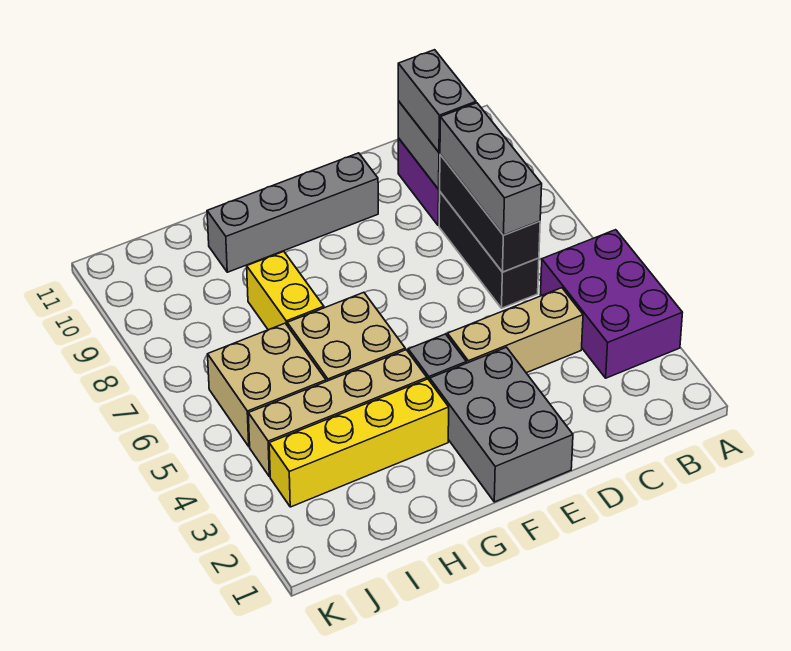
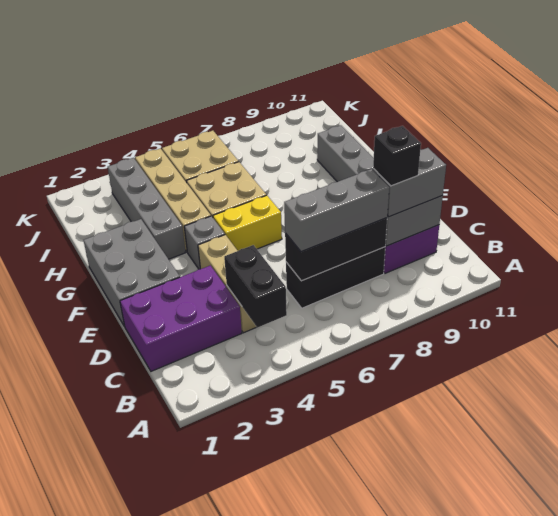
purple brick A3:B5 level 1 -> purple brick C1:D3 level 1
none -> black brick B4:C4 level 2
none -> black brick C9 level 4
grey brick E1:F3 level 1 -> grey brick E1:G2 level 1
yellow brick G3:J3 level 1 -> grey brick G3:J3 level 1
yellow brick H7:H8 level 1 -> yellow brick F5:F6 level 1

